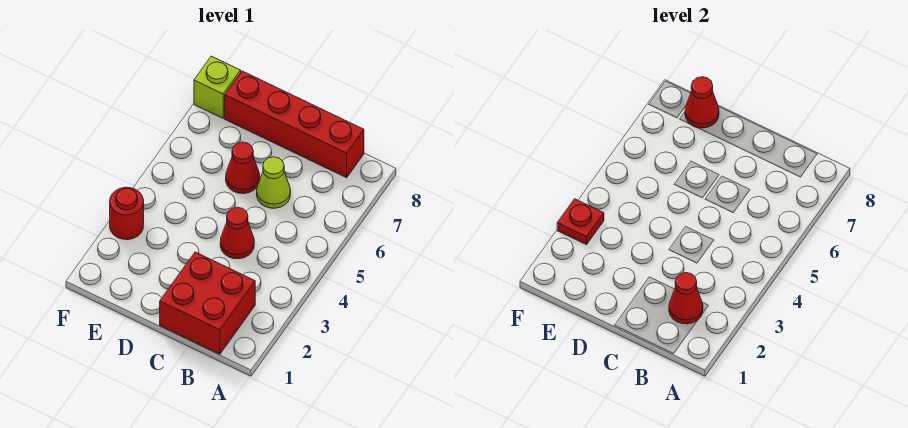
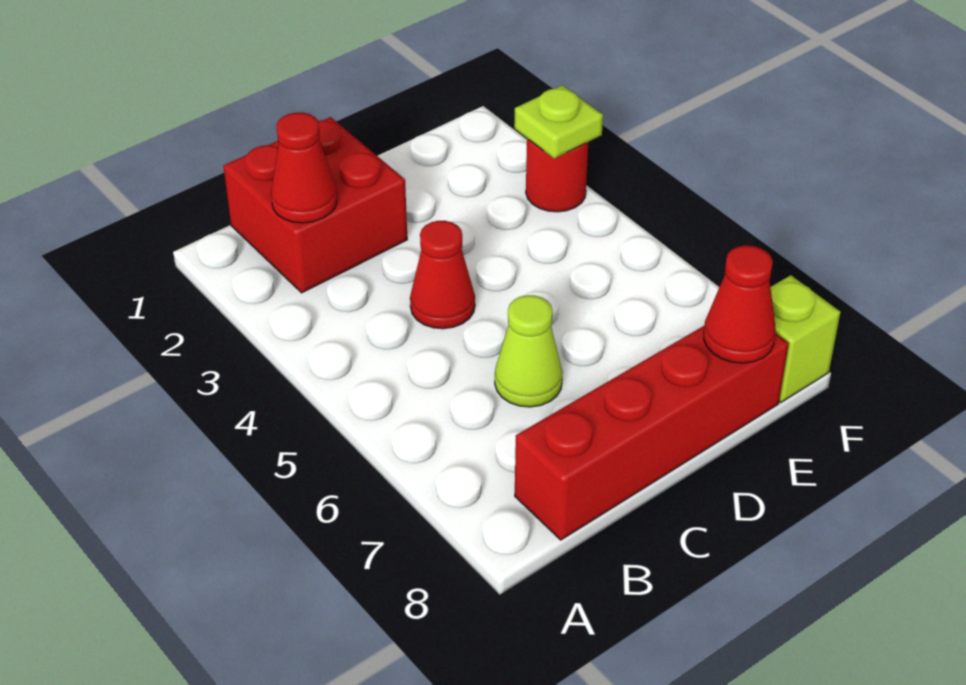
red cone D6 level 1 -> none
red plate F3 level 2 -> lime plate F3 level 2

